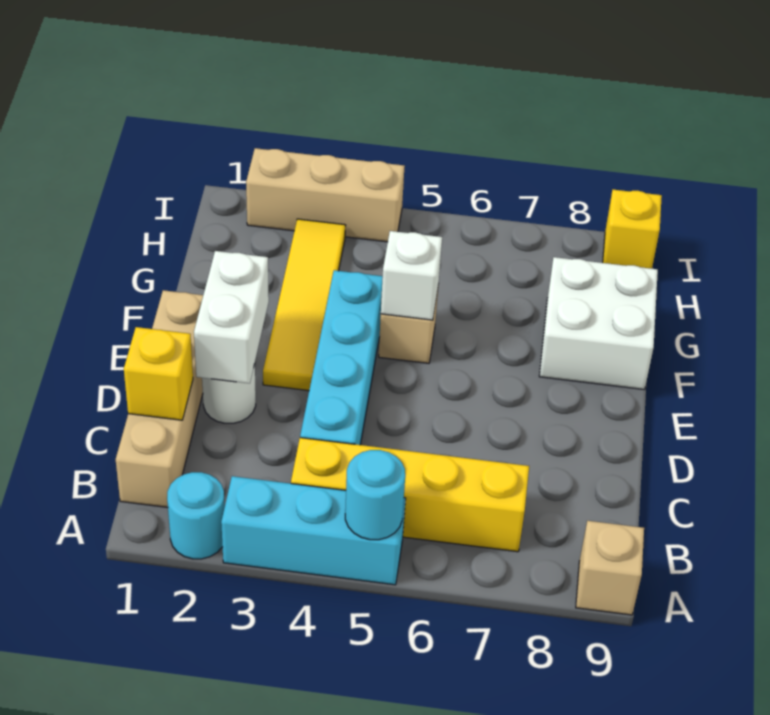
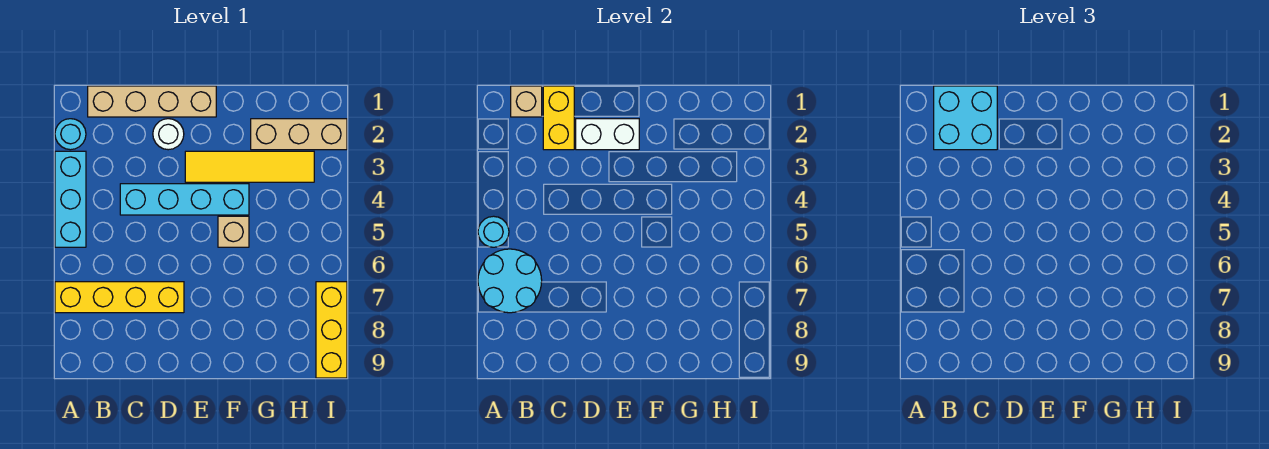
none -> cyan round brick A6:B7 level 2
tan brick A9 level 1 -> tan brick B1 level 2
none -> cyan brick B1:C2 level 3
yellow brick B4:B7 level 1 -> yellow brick A7:D7 level 1
yellow brick C1 level 2 -> yellow brick C1:C2 level 2
white brick F5 level 2 -> none
white brick F8:G9 level 1 -> none
tan brick I2:I4 level 1 -> tan brick G2:I2 level 1
yellow brick I9 level 1 -> yellow brick I7:I9 level 1

